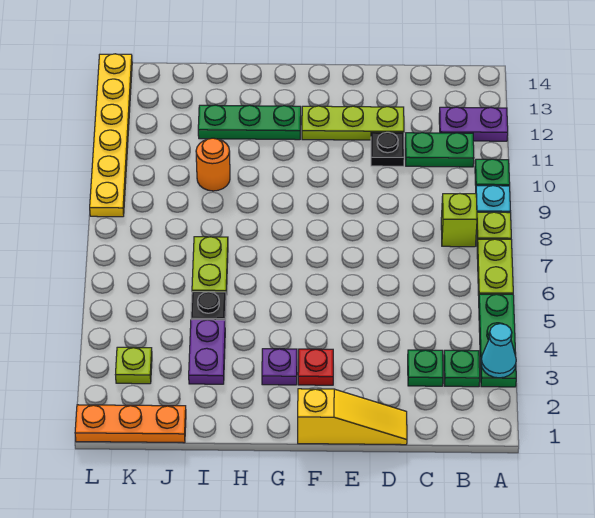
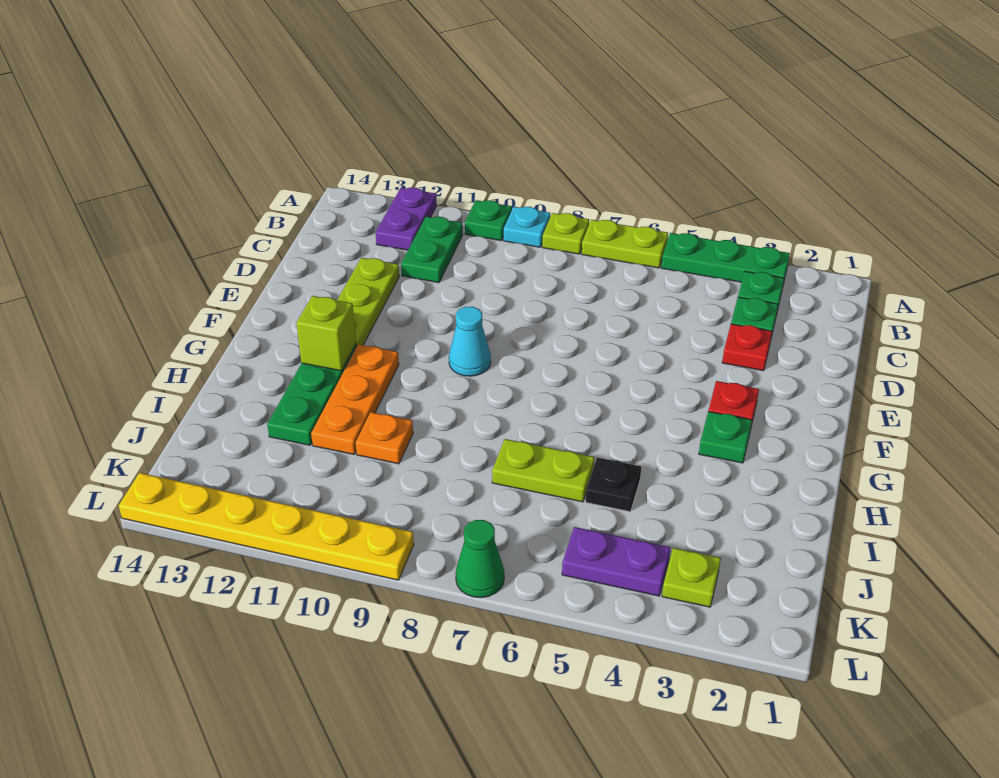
cyan cone A3 level 2 -> cyan cone F9 level 1
lime brick B8 level 1 -> lime brick G12 level 2
yellow slope D1:F1 level 1 top F -> none
none -> red plate D3 level 1
black plate D11 level 1 -> none
purple plate G3 level 1 -> green plate G3 level 1
purple plate I3:I4 level 1 -> purple plate K4:K5 level 1
orange round brick I10 level 1 -> orange plate I10 level 1
orange plate J1:L1 level 1 -> orange plate G11:I11 level 1
none -> green cone L7 level 1

